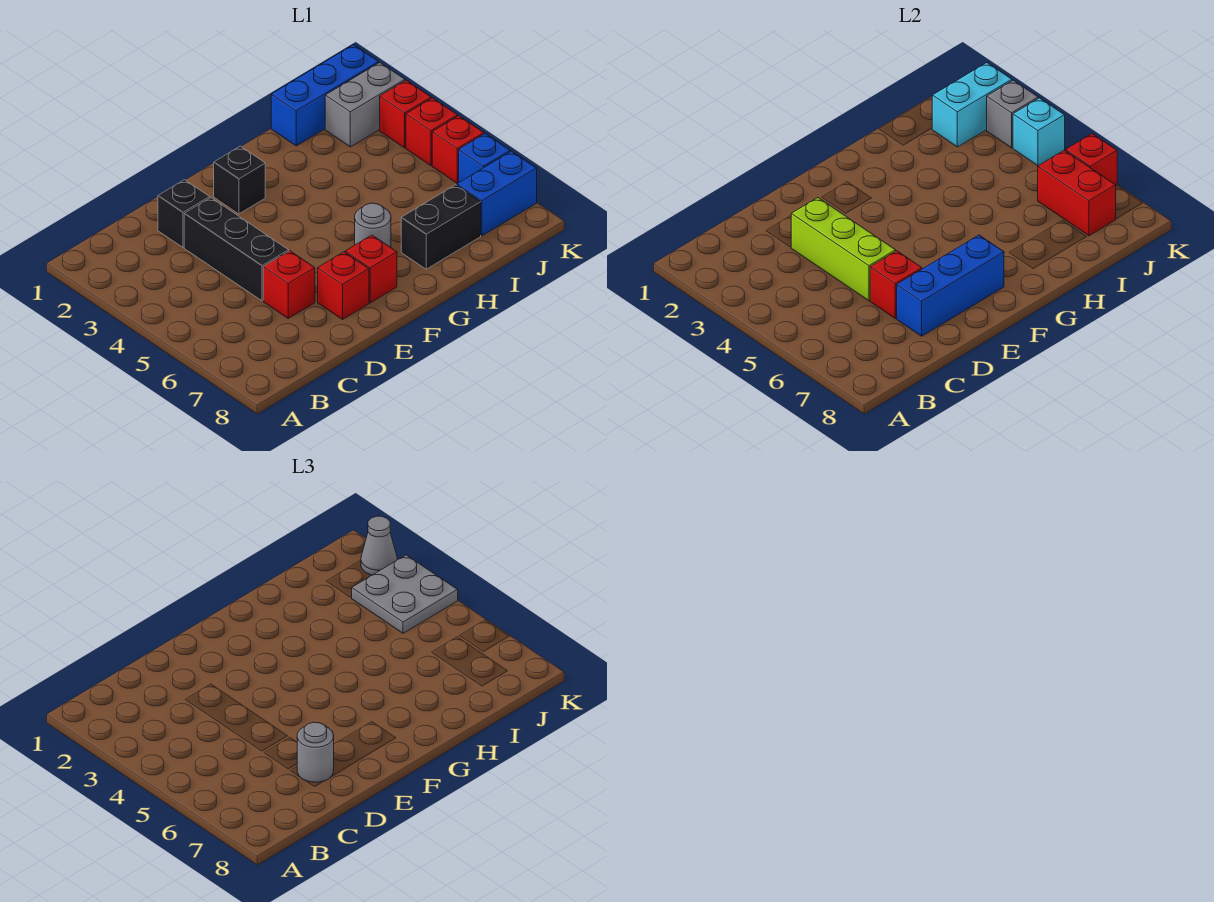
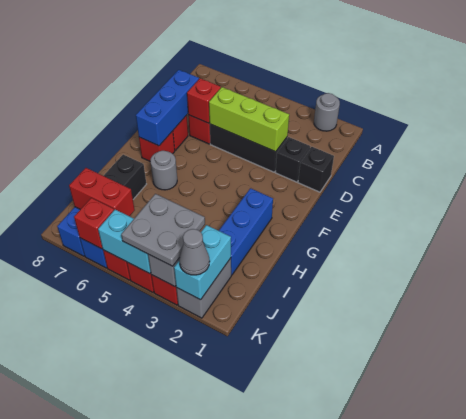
grey round brick D7 level 3 -> grey round brick A2 level 1
black brick F2 level 1 -> black brick D1 level 1
blue brick I1:K1 level 1 -> blue brick G2:I2 level 1
cyan brick K4 level 2 -> cyan brick K4:K5 level 2

